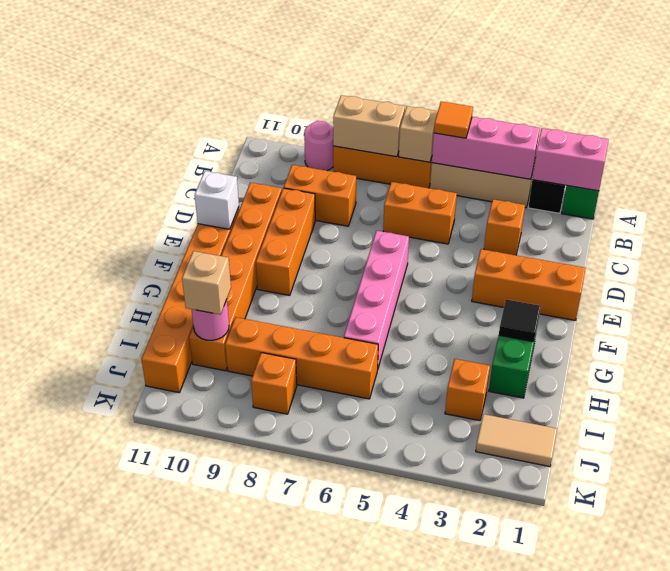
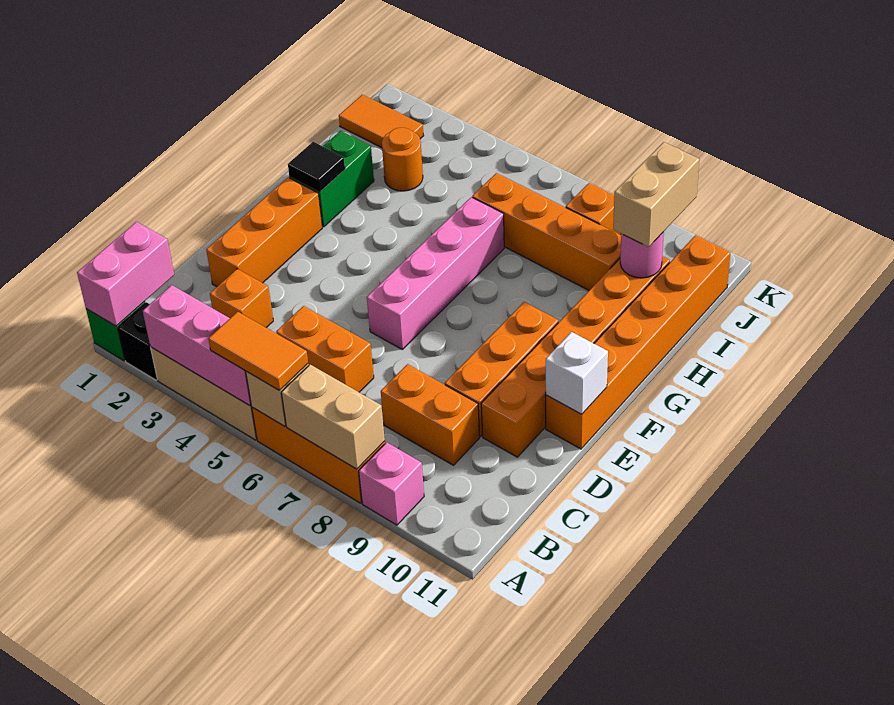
pink brick A1:A2 level 2 -> pink brick A1:B1 level 2
orange tile A5 level 3 -> orange tile A5:A6 level 3
pink round brick A9 level 1 -> pink brick A9 level 1
orange brick E1:E3 level 1 -> orange brick D2:F2 level 1
orange brick I3 level 1 -> orange round brick I3 level 1
tan brick I10 level 3 -> tan brick I10:J10 level 3
tan tile J1:J2 level 1 -> orange tile J1:J2 level 1

